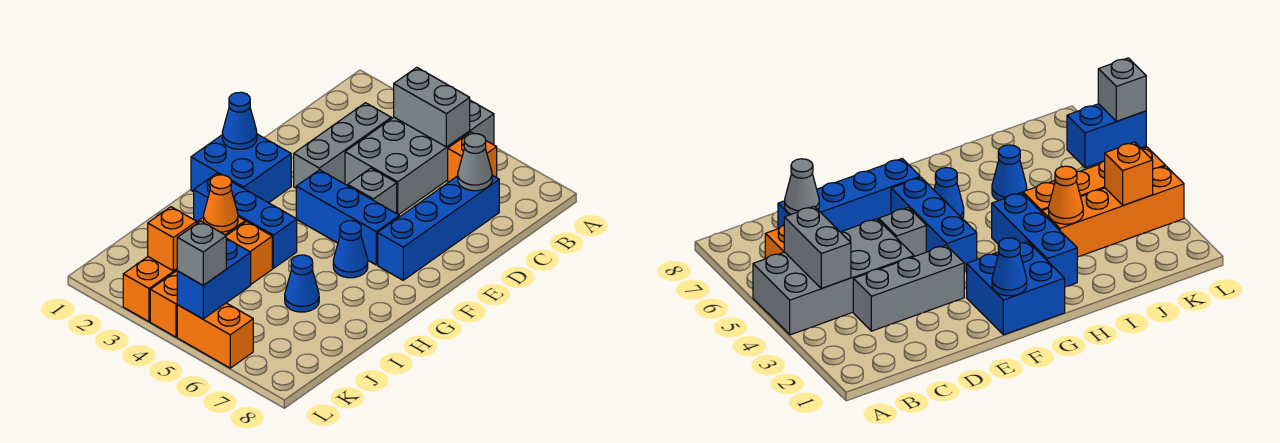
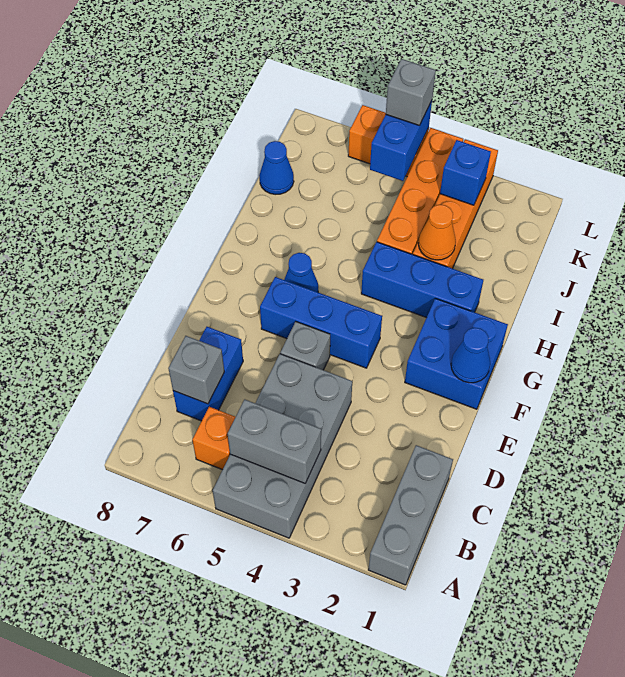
grey brick C3:E3 level 1 -> grey brick A1:C1 level 1
blue brick C7:F7 level 1 -> blue brick C7:D7 level 1
grey cone C7 level 2 -> grey brick C7 level 2
blue cone I6 level 1 -> blue cone J8 level 1
orange brick K3 level 2 -> blue brick K3 level 2

